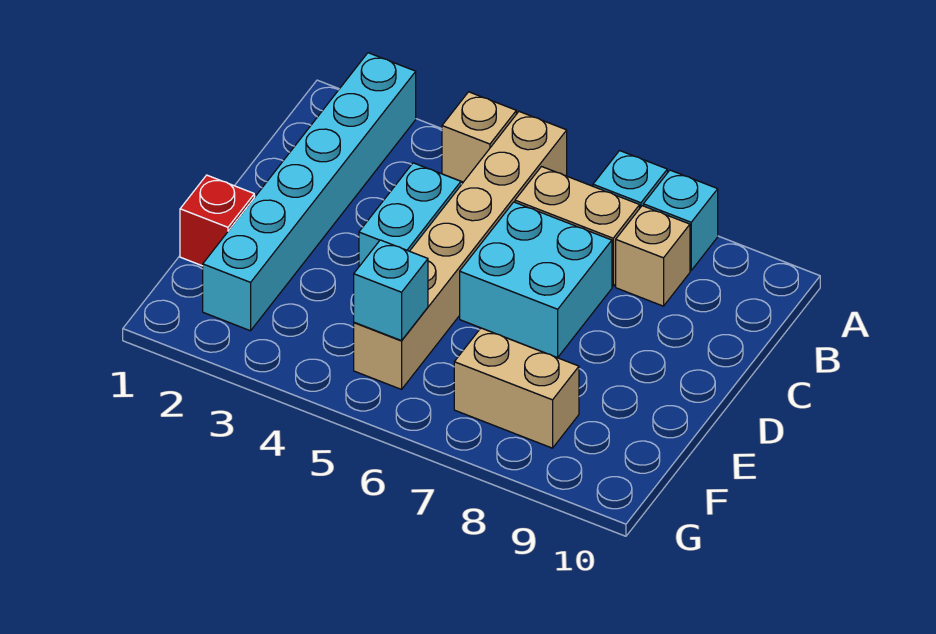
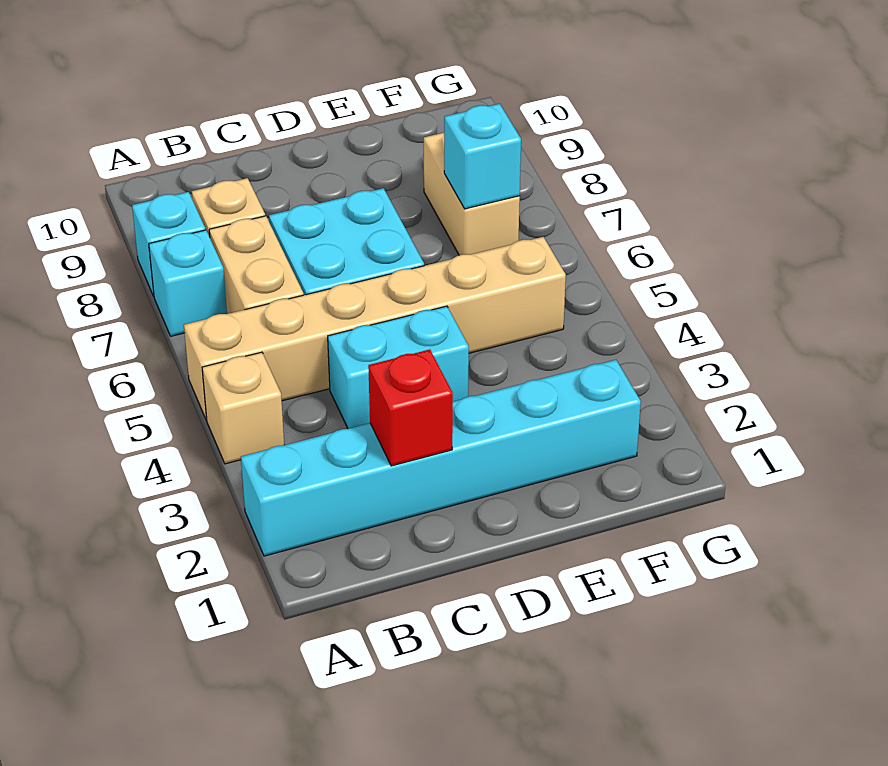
red brick E1 level 1 -> red brick C2 level 2
cyan brick F5 level 2 -> cyan brick F7 level 2

